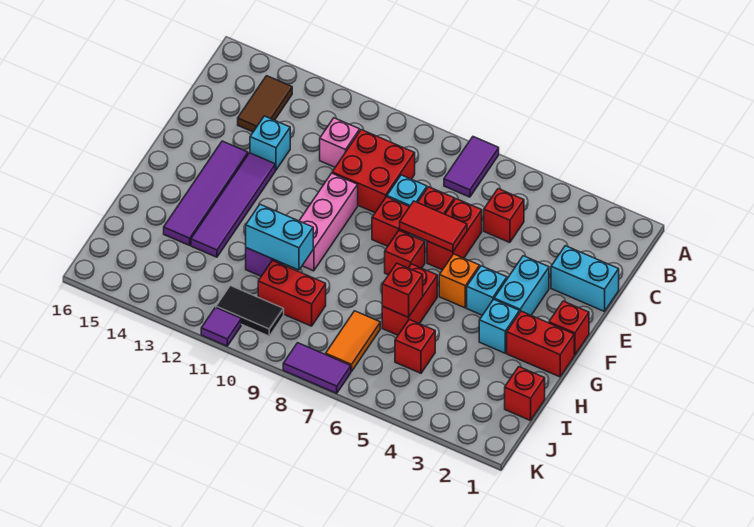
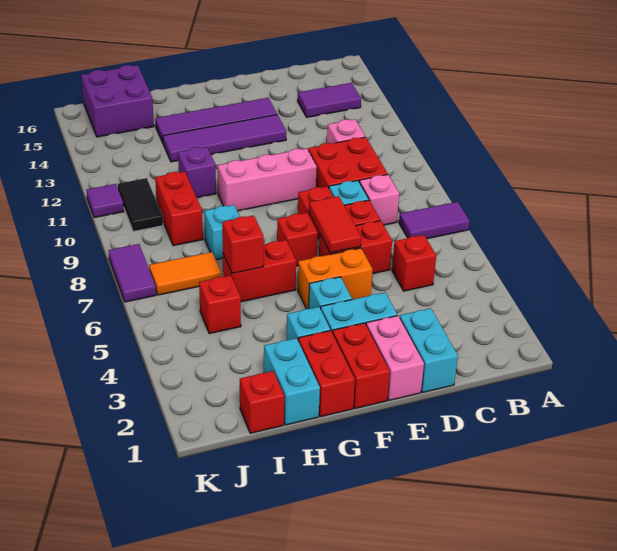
brown tile B14:C14 level 1 -> purple tile B14:C14 level 1
none -> pink brick C8 level 1
cyan brick D13 level 1 -> cyan brick H8 level 1
none -> pink brick E1:E2 level 1
red brick F1 level 1 -> red brick F1:F2 level 1
orange brick F5 level 1 -> orange brick E5:F5 level 1
cyan brick H10:H11 level 2 -> cyan brick H1:H2 level 1
none -> purple brick I15:J16 level 1

